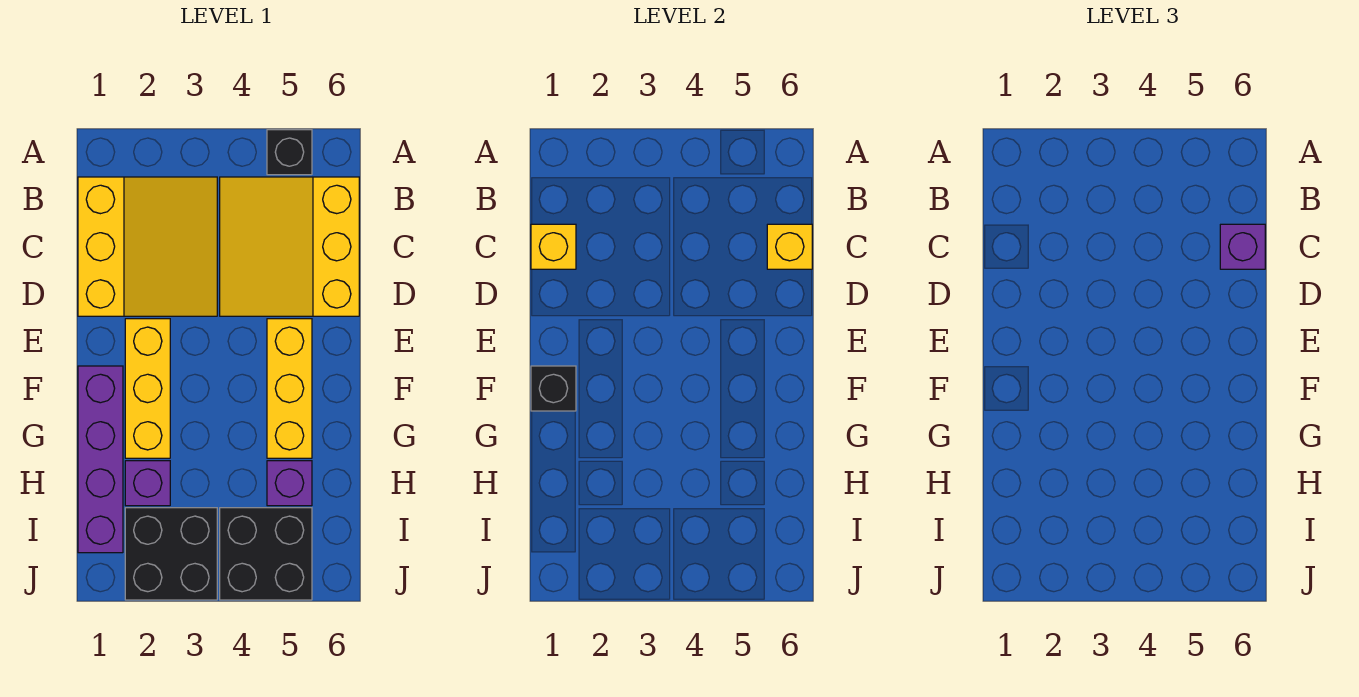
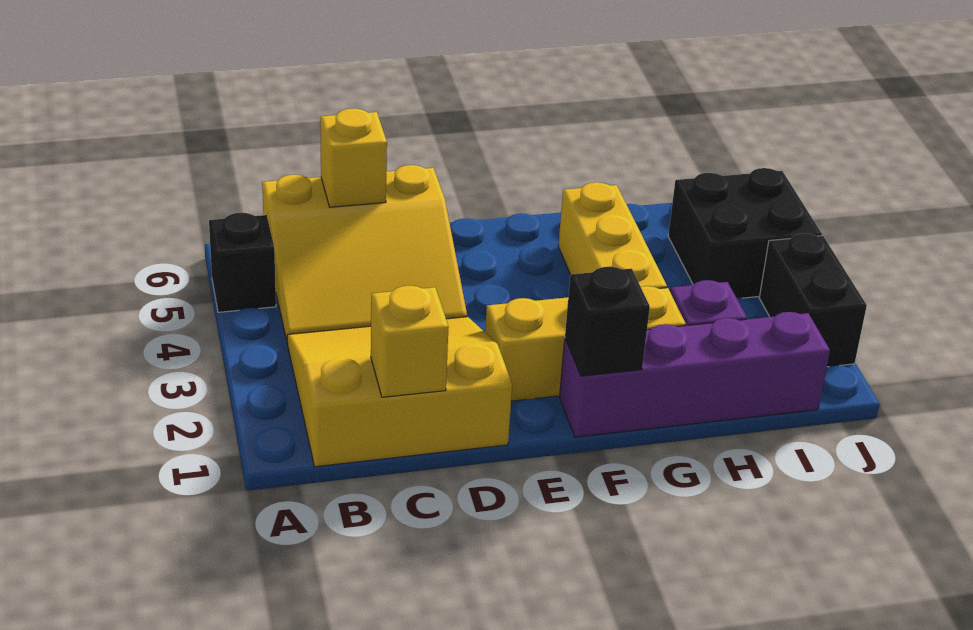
purple brick C6 level 3 -> none
yellow brick E5:G5 level 1 -> yellow brick G3:G5 level 1
purple brick H5 level 1 -> none
black brick I2:J3 level 1 -> black brick J2:J3 level 1

